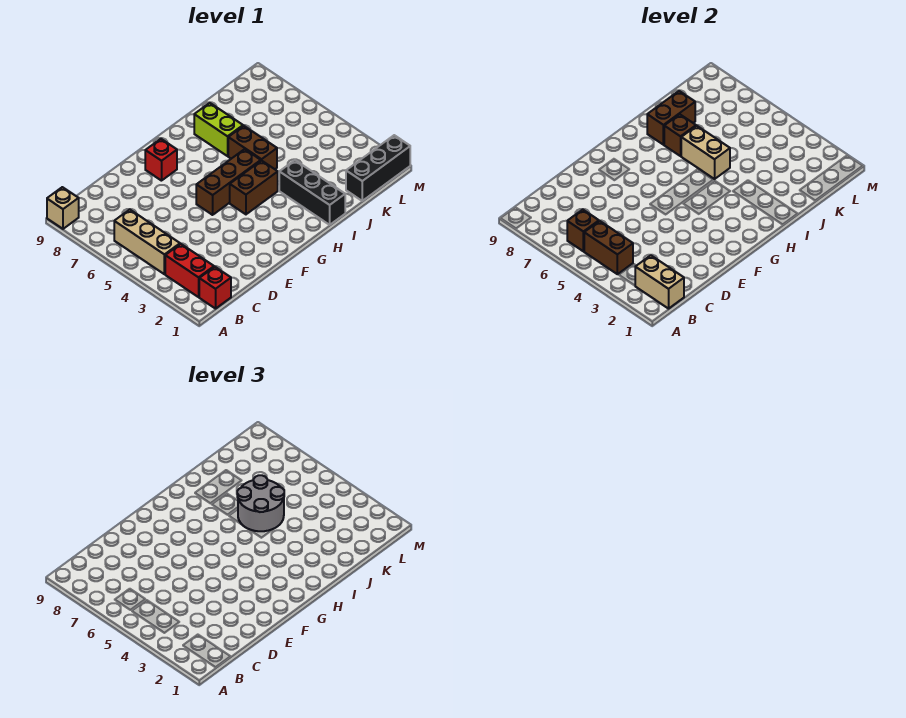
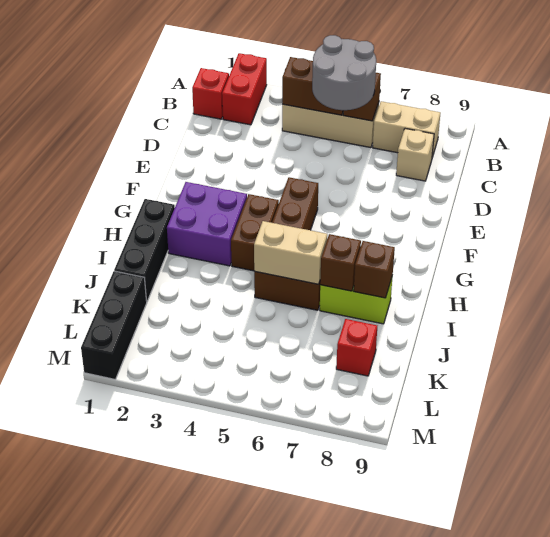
tan brick A9 level 1 -> tan brick C8 level 1
tan brick B1:B2 level 2 -> tan brick B7:B8 level 1
red brick B2:B3 level 1 -> red brick A2:B2 level 1
red brick F8 level 1 -> red brick K8 level 1
none -> purple brick G2:H3 level 1
black brick I1:I3 level 1 -> black brick H1:J1 level 1
grey round brick I5:J6 level 3 -> grey round brick B5:C6 level 3
brown brick I8:J8 level 2 -> brown brick I8 level 2

